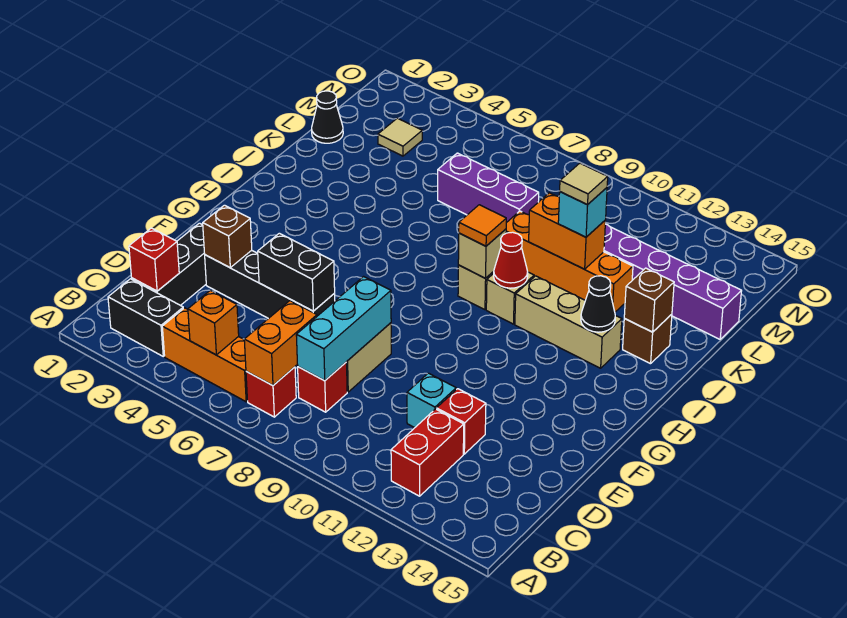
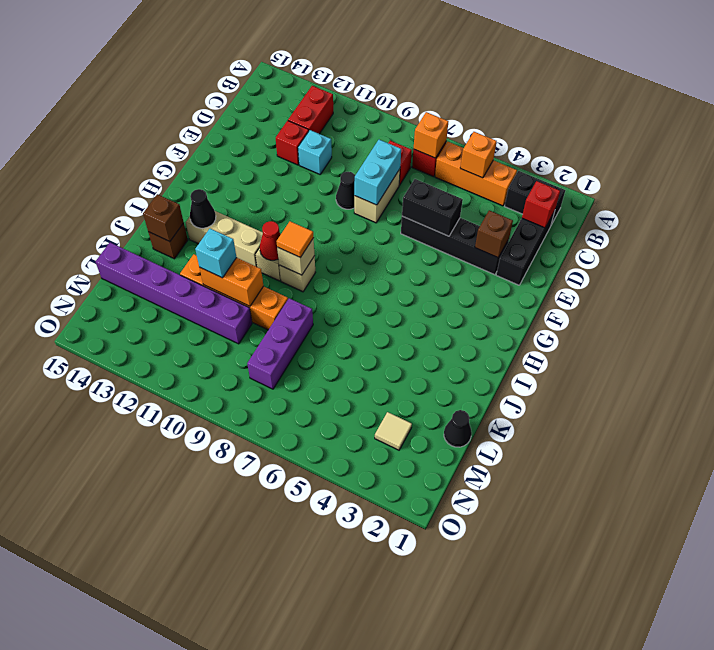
orange brick B7:C7 level 2 -> orange brick B7 level 2
cyan brick C8:E8 level 2 -> cyan brick D8:E8 level 2
none -> black cone E9 level 1
tan tile K11 level 4 -> none
purple brick L6:L8 level 1 -> purple brick K8:M8 level 1

